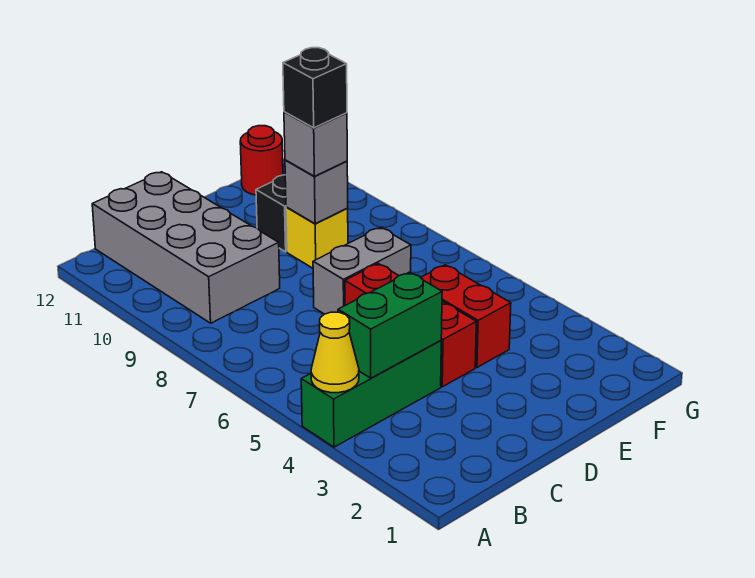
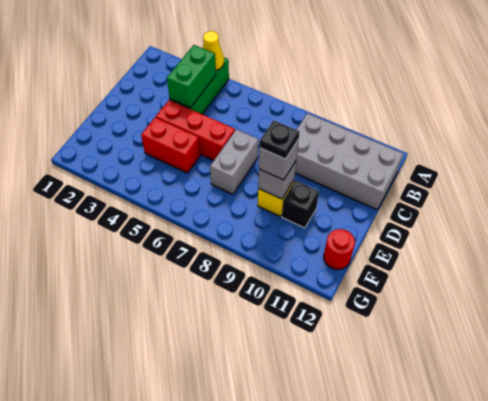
black brick E9 level 4 -> black plate E9 level 4

